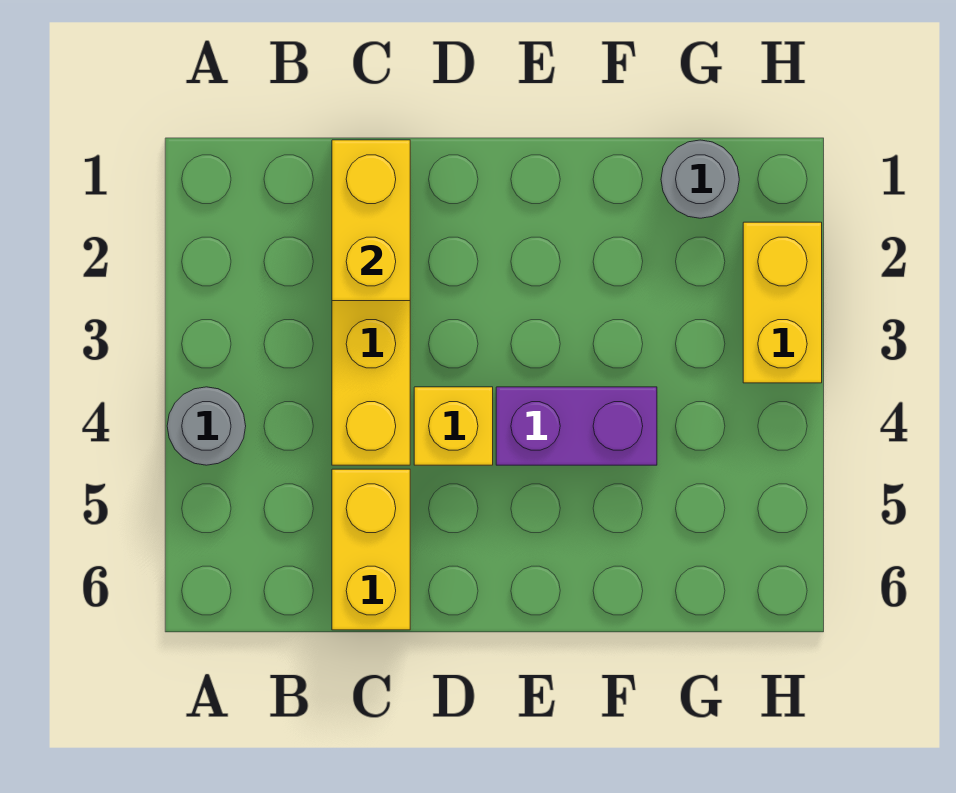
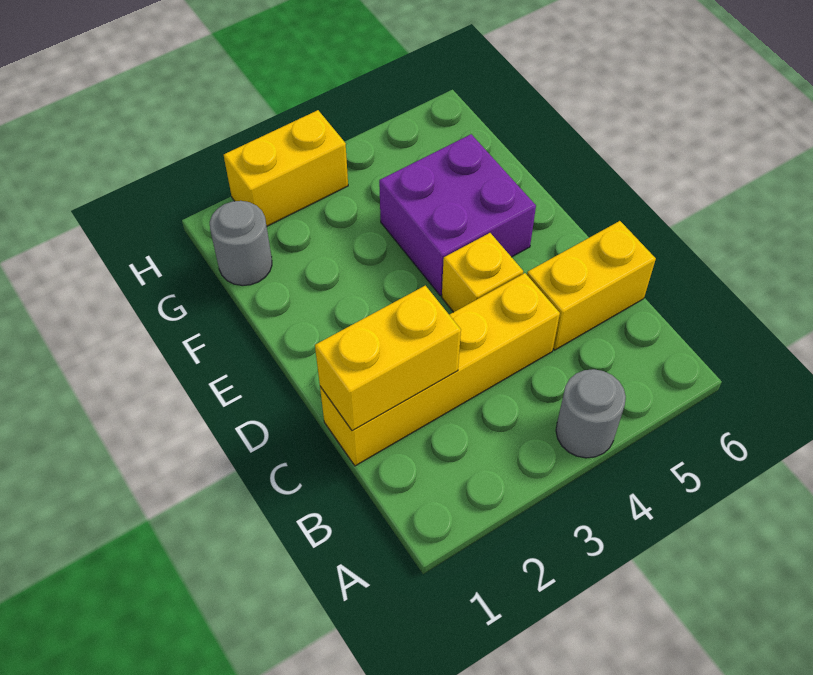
purple brick E4:F4 level 1 -> purple brick E4:F5 level 1

